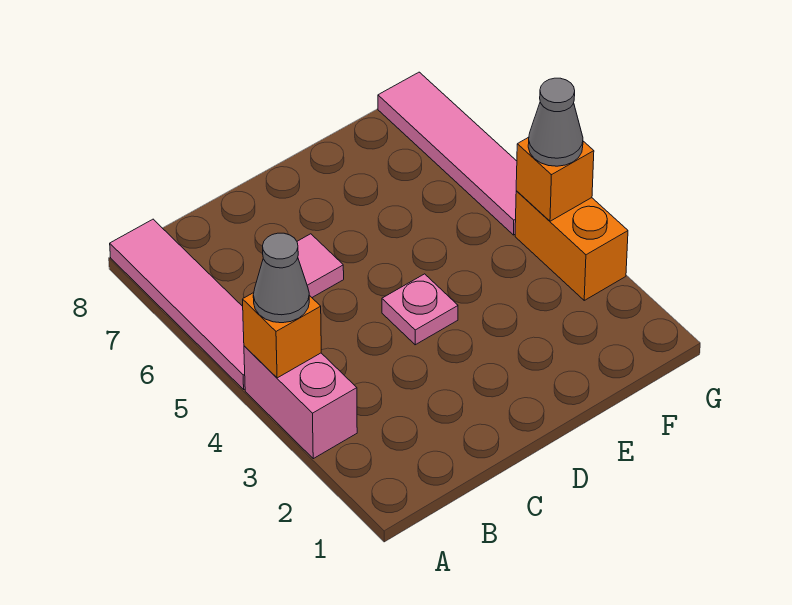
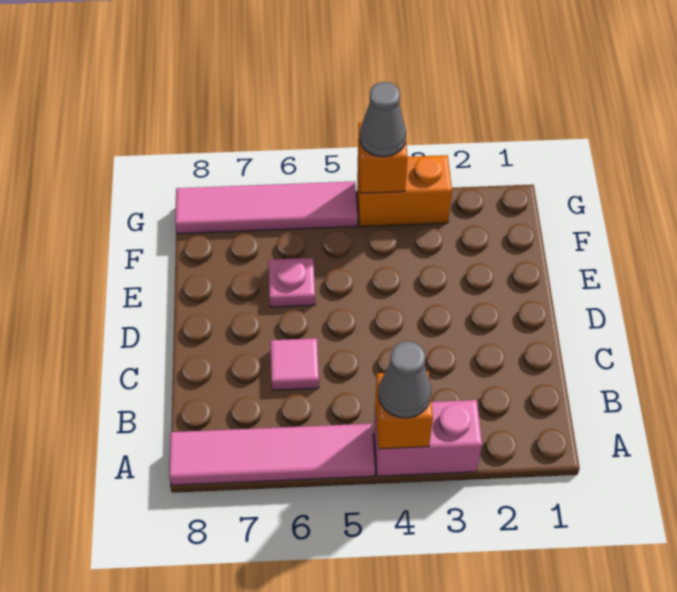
pink plate D4 level 1 -> pink plate E6 level 1

